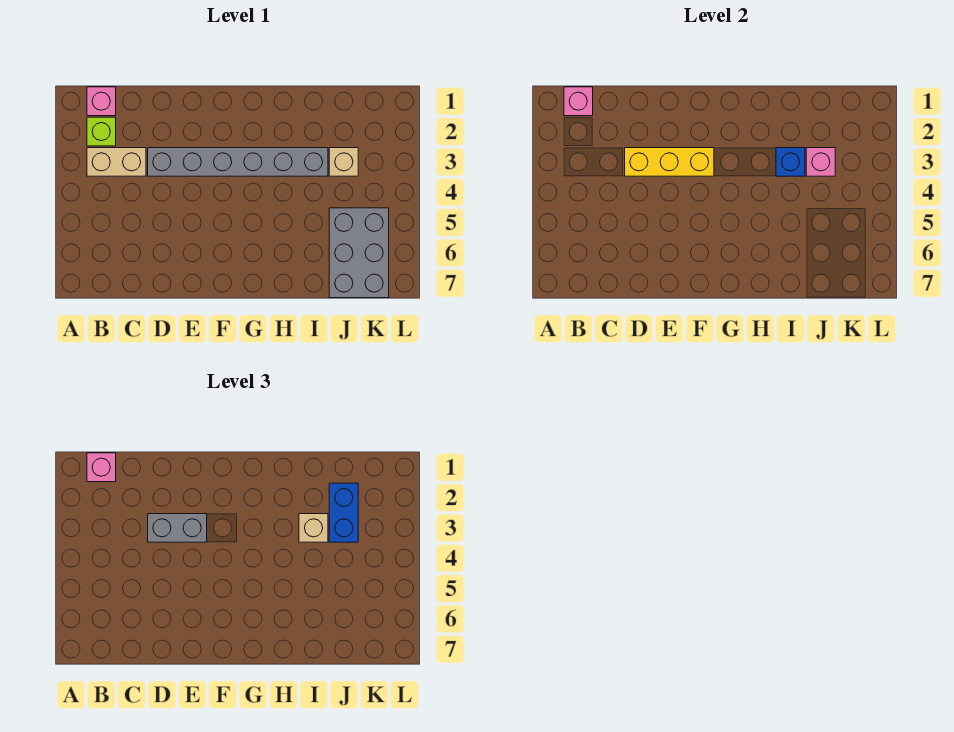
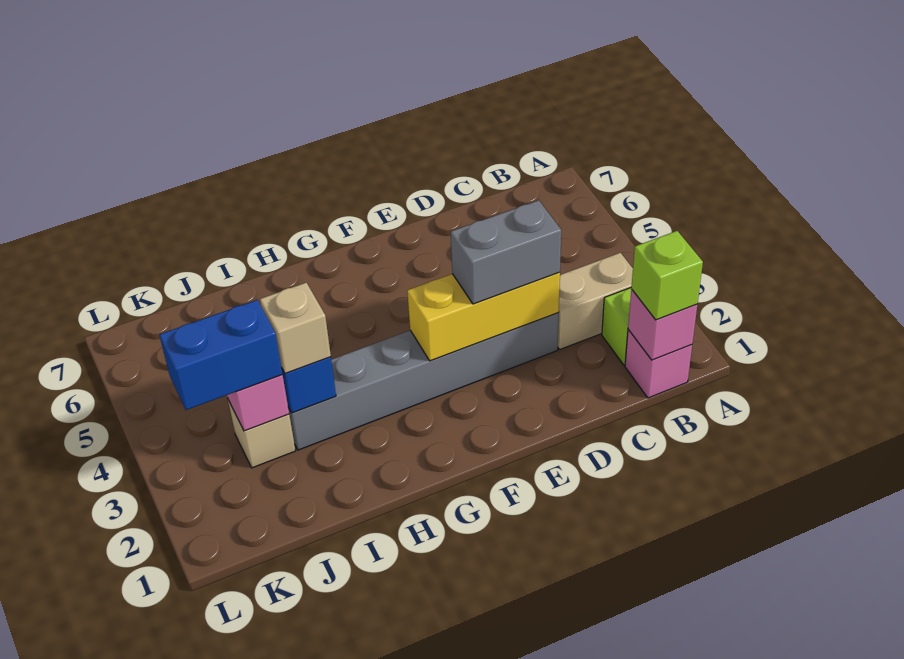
pink brick B1 level 3 -> lime brick B1 level 3
blue brick J2:J3 level 3 -> blue brick J3:K3 level 3
grey brick J5:K7 level 1 -> none

